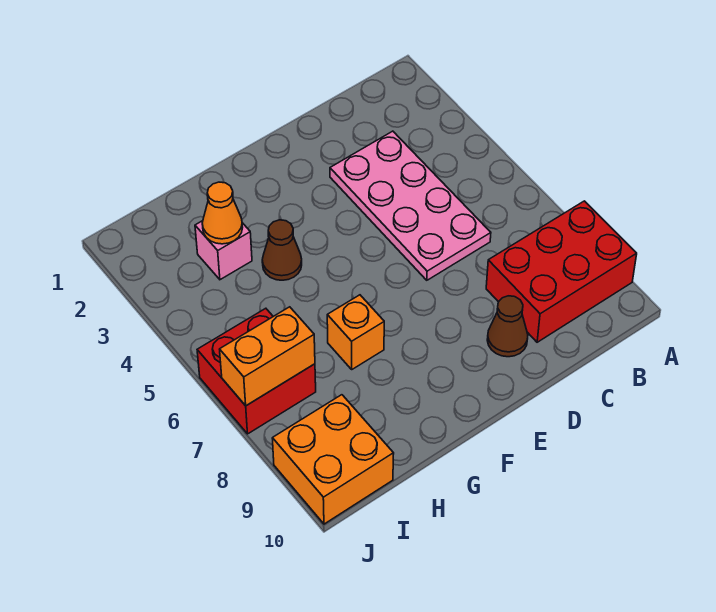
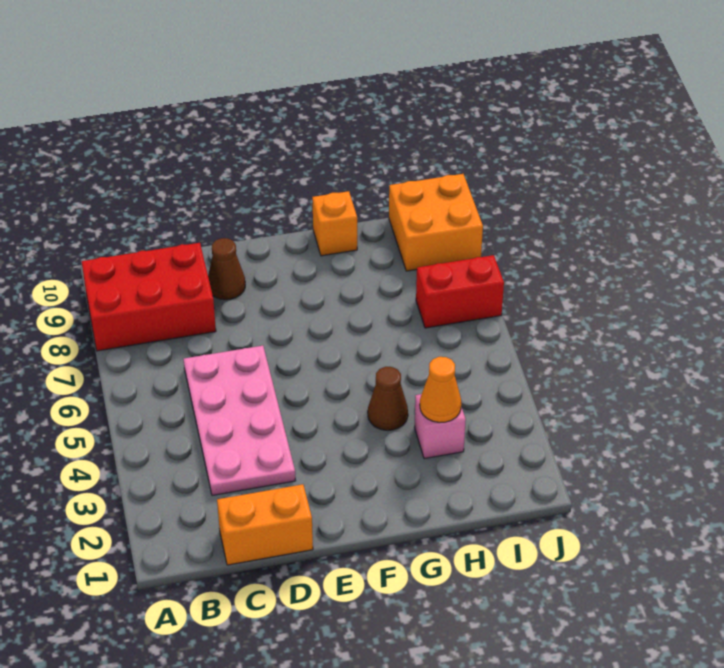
orange brick G7 level 1 -> orange brick G10 level 1
red brick I6:J7 level 1 -> red brick I7:J7 level 1
orange brick I7:J7 level 2 -> orange brick C1:D1 level 1

